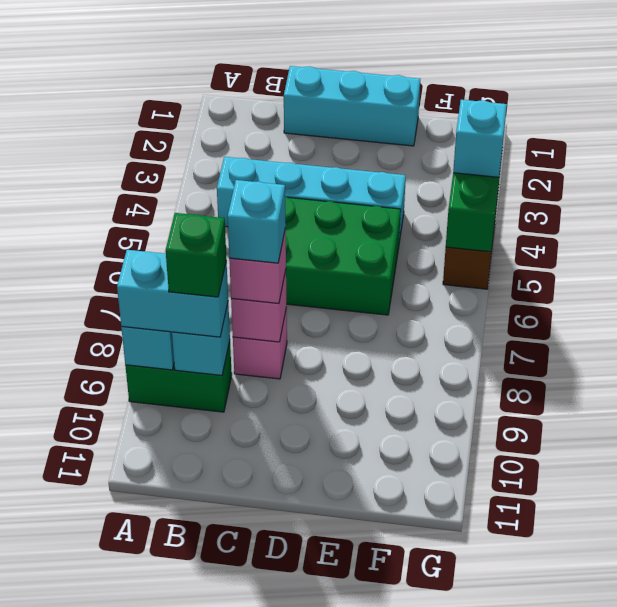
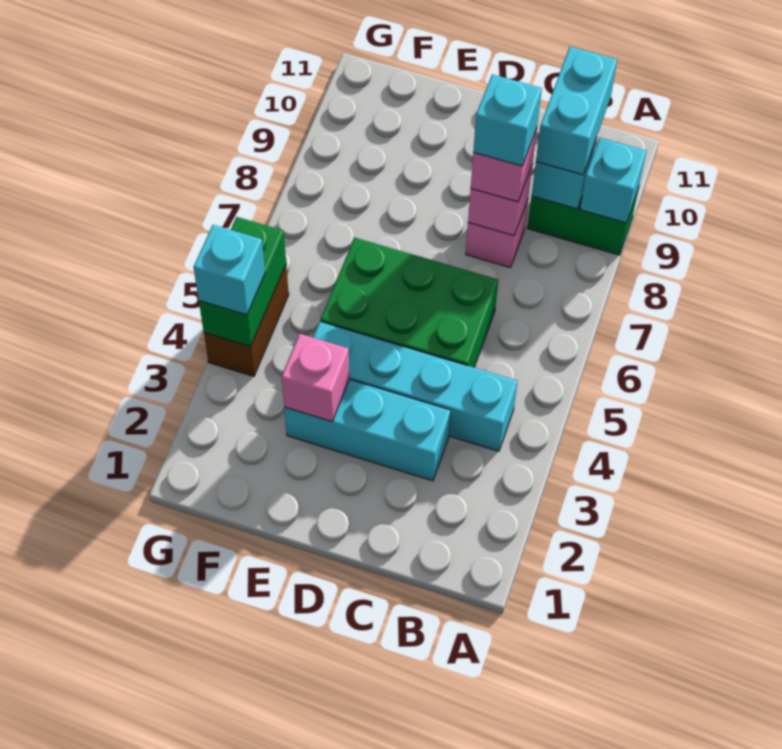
cyan brick A9:B9 level 3 -> cyan brick B9:B10 level 3
green brick B9 level 4 -> none
cyan brick C1:E1 level 1 -> cyan brick C3:E3 level 1
none -> pink brick E3 level 2

